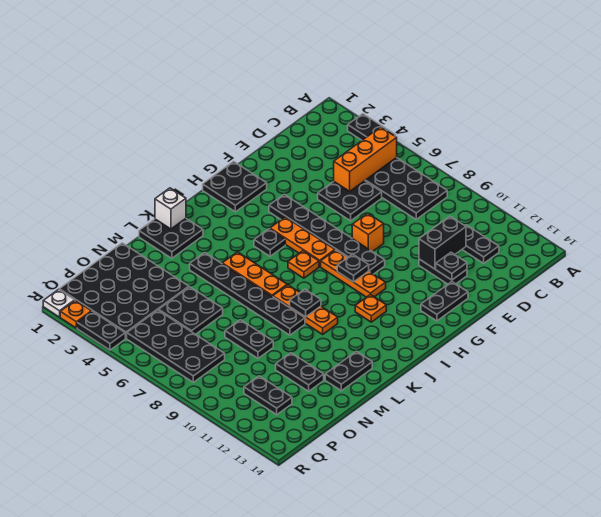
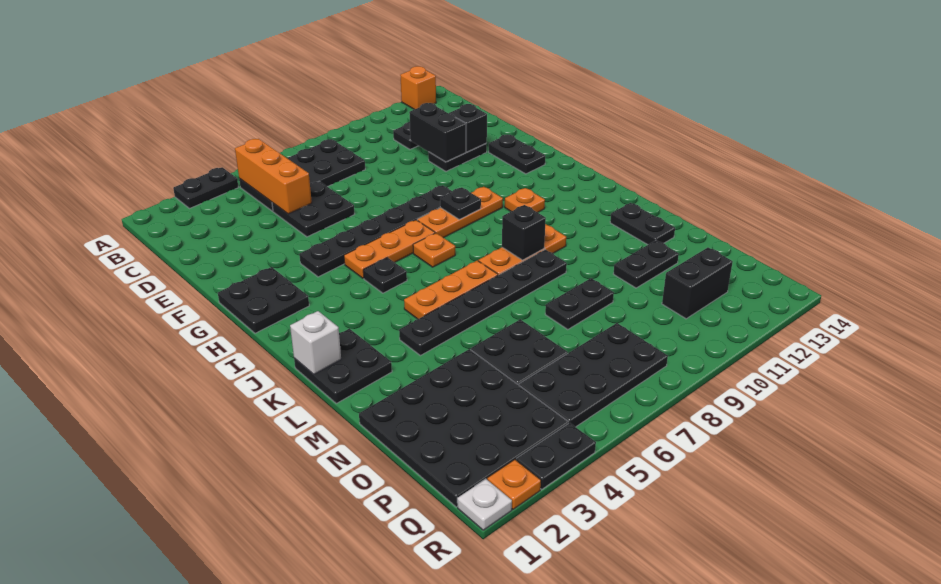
black plate E12 level 2 -> black brick E12 level 2
orange brick F8 level 1 -> orange brick A13 level 1
black plate K9 level 2 -> black brick K9 level 2
black plate P11:P12 level 1 -> black brick P11:P12 level 1

